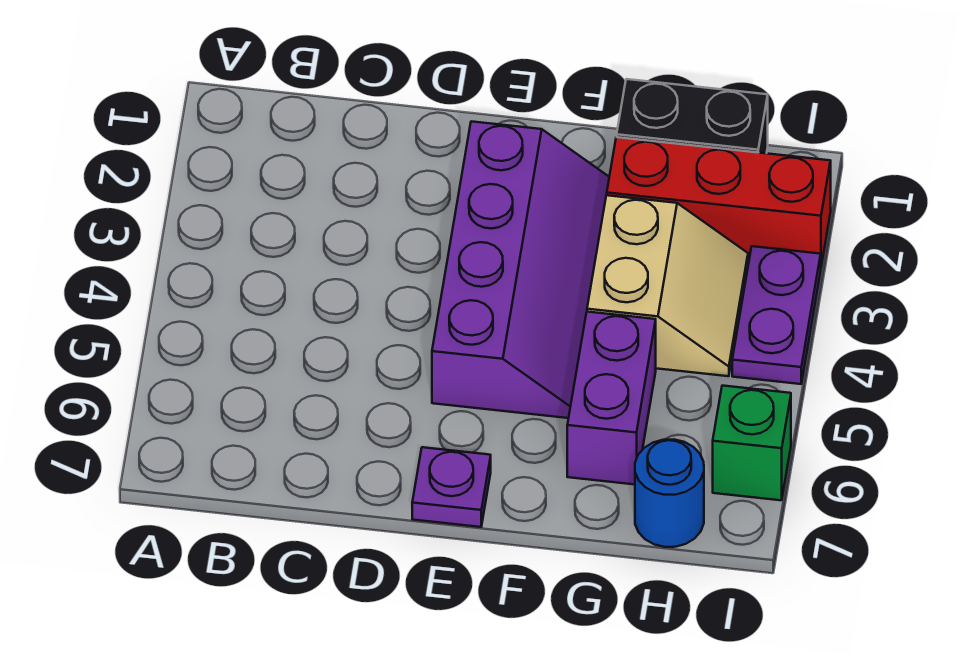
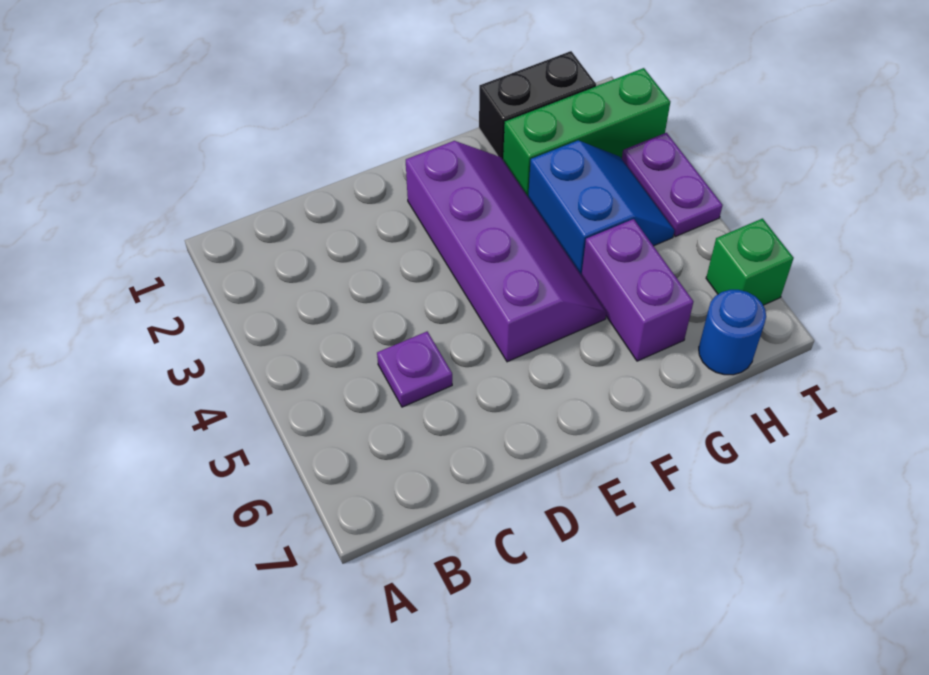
purple plate E7 level 1 -> purple plate C5 level 1
red brick G2:I2 level 1 -> green brick G2:I2 level 1
tan slope G3:H4 level 1 top G -> blue slope G3:H4 level 1 top G

